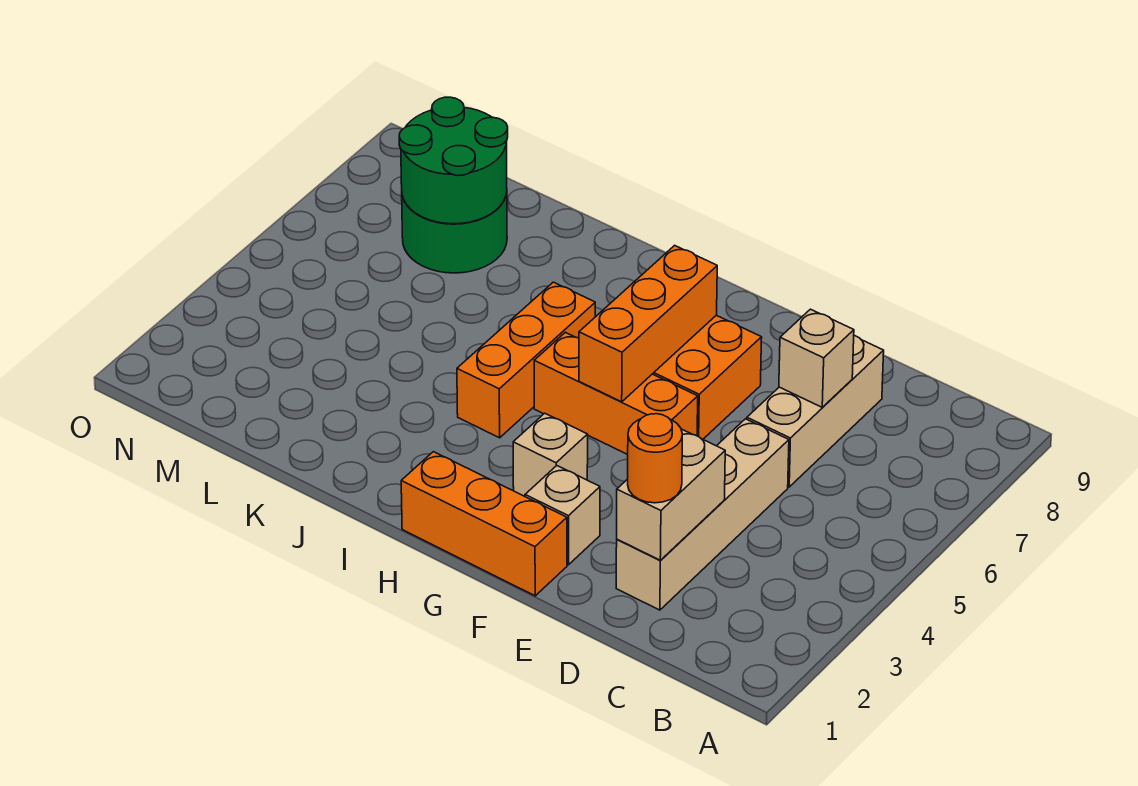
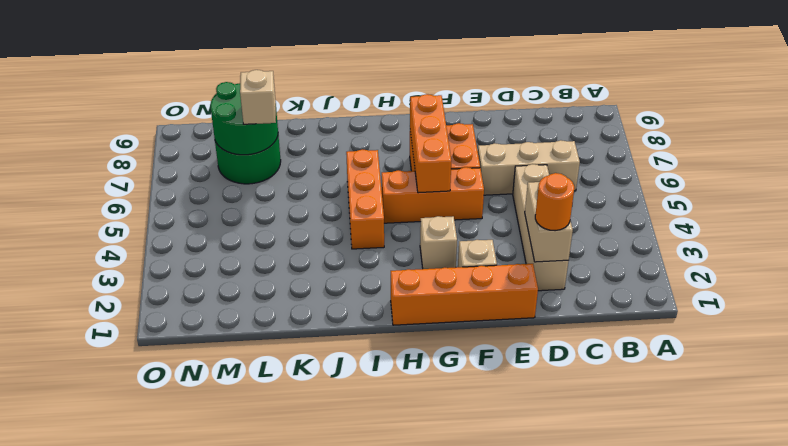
tan brick D6:D8 level 1 -> tan brick C6:E6 level 1
tan brick D7 level 2 -> tan brick L7 level 3
orange brick F1:H1 level 1 -> orange brick E1:H1 level 1

